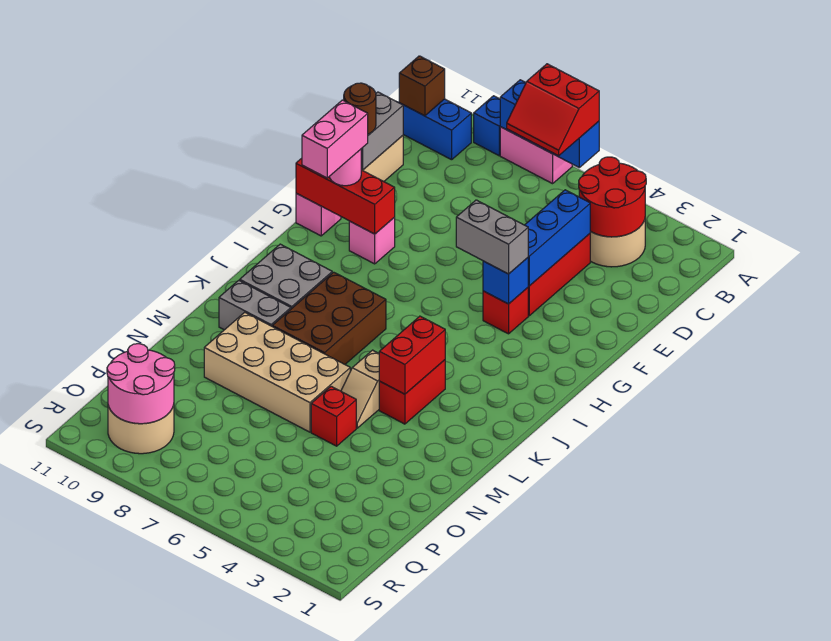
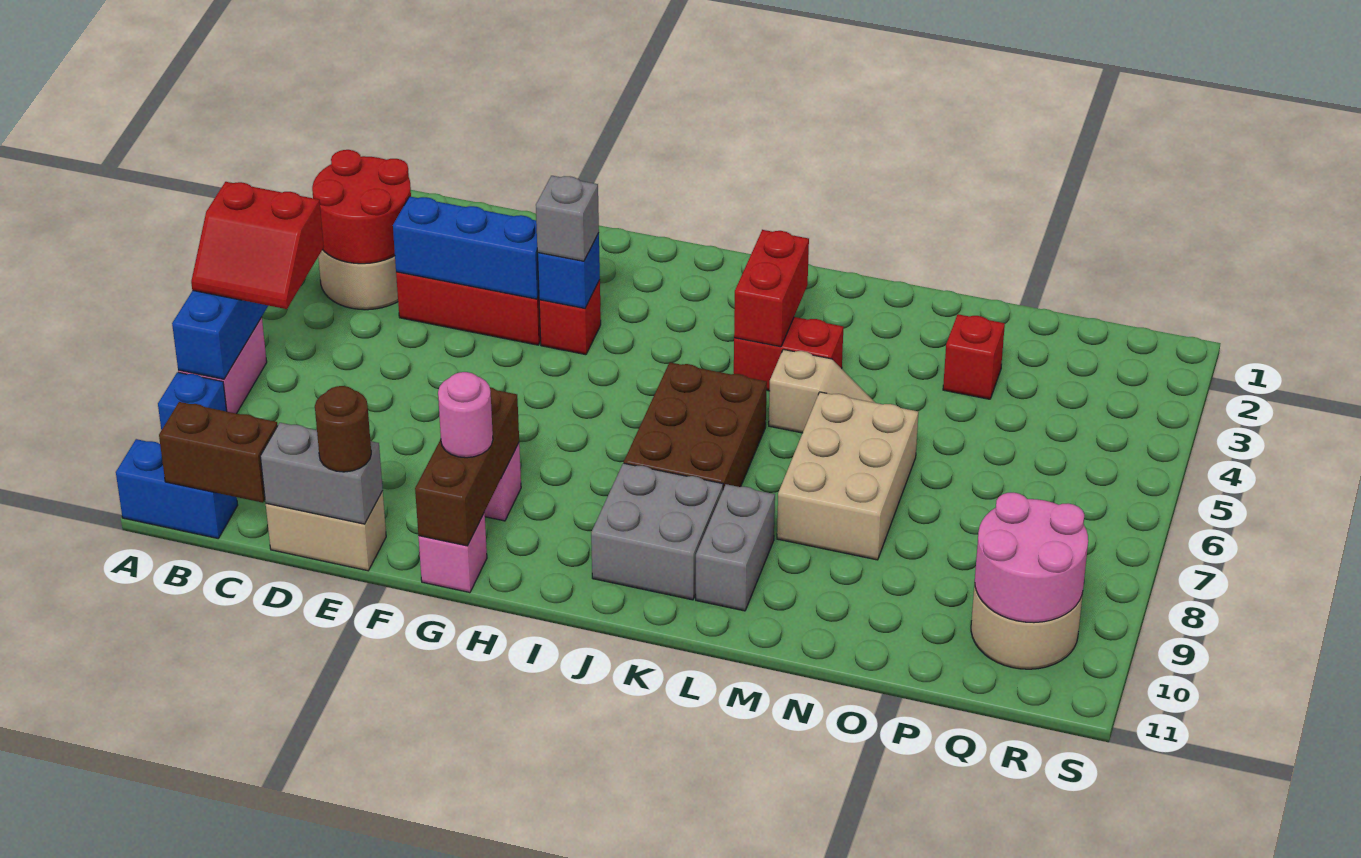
red slope A6:B7 level 3 top A -> red slope A6:B7 level 3 top 6
blue brick B10:B11 level 1 -> blue brick A11:B11 level 1
brown brick B11 level 2 -> brown brick B11:C11 level 2
grey brick G4:G5 level 3 -> grey brick G4 level 3
red brick G9:G11 level 2 -> brown brick G9:G11 level 2
pink brick G10:H10 level 4 -> none
brown brick J7:L8 level 1 -> brown brick J6:K8 level 1
red brick K4:L4 level 2 -> red brick K3:K4 level 2
tan brick M6:N9 level 1 -> tan brick M6:N8 level 1
red brick N5 level 1 -> red brick O3 level 1

